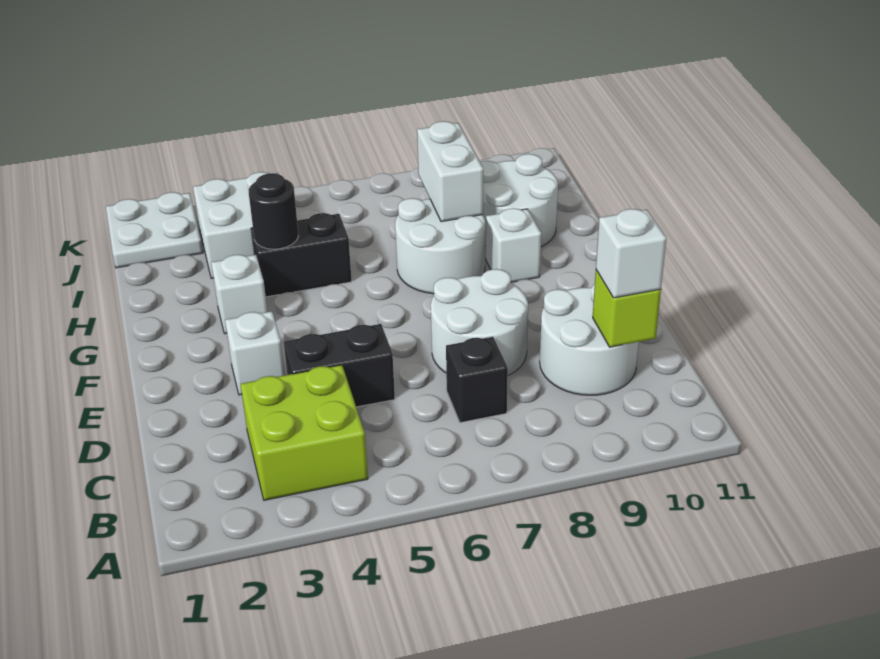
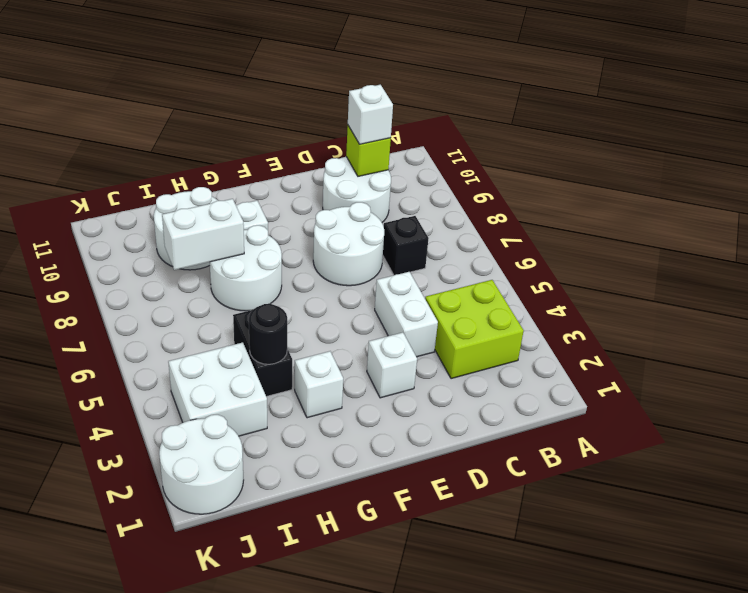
black brick D4:D5 level 1 -> white brick D4:D5 level 1
white plate J1:K2 level 1 -> white round brick J1:K2 level 1

